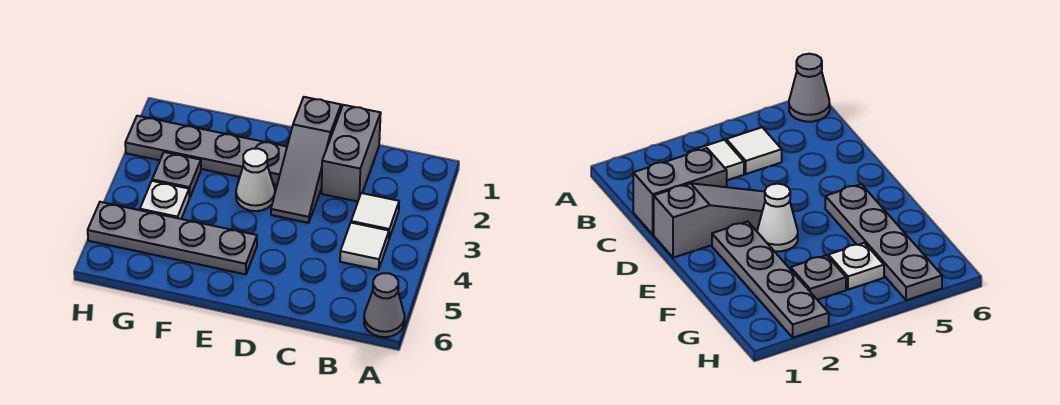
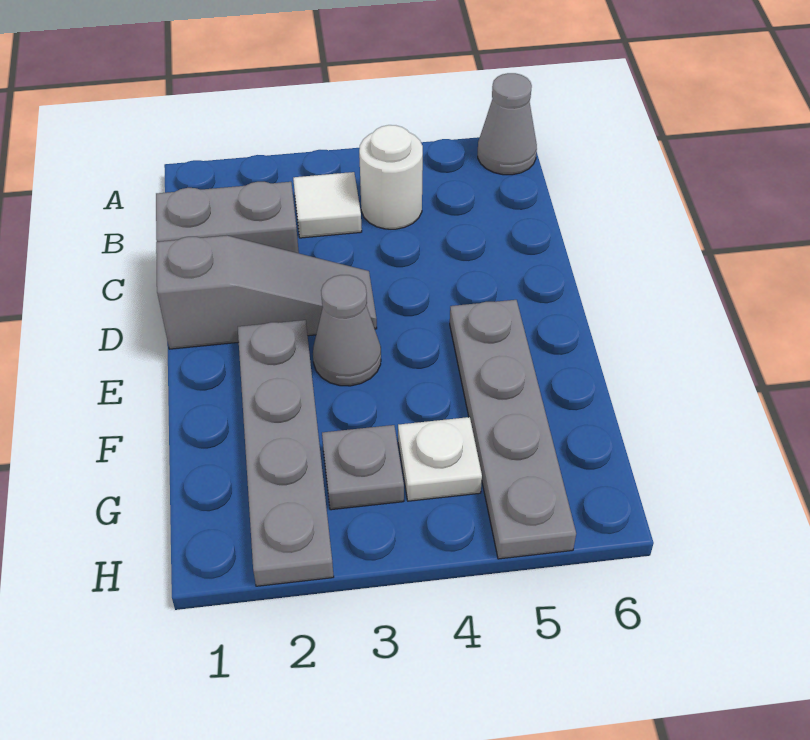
white tile B4 level 1 -> white round brick B4 level 1
white cone E3 level 1 -> grey cone E3 level 1

